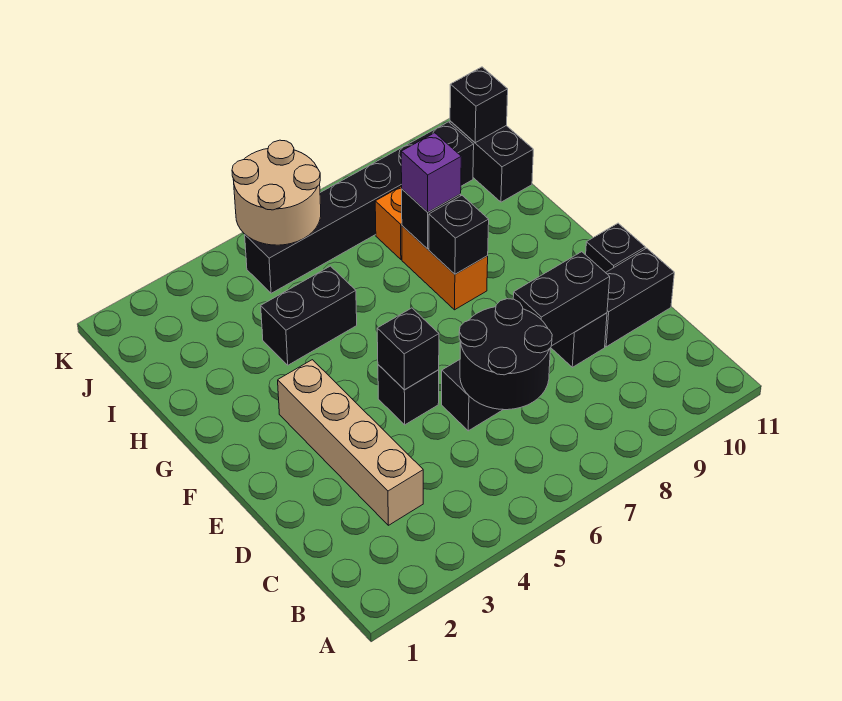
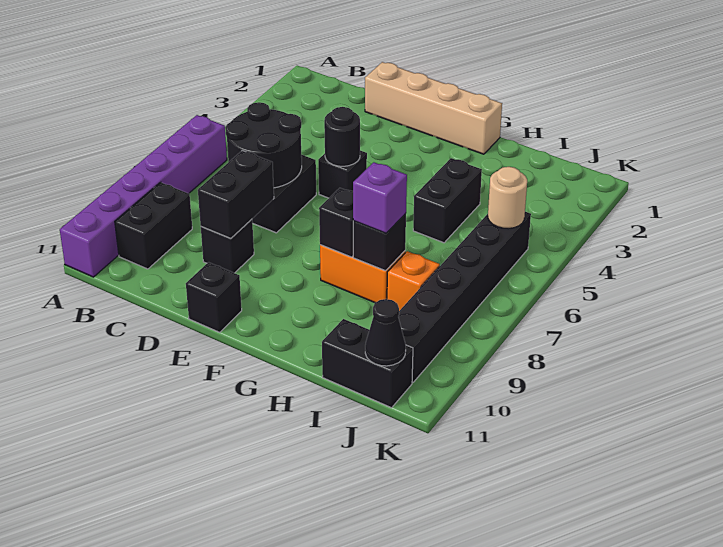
none -> purple brick A6:A11 level 1
tan brick C3:F3 level 1 -> tan brick D1:G1 level 1
black brick D10:D11 level 1 -> black brick B9:B10 level 1
black brick E5 level 2 -> black round brick E5 level 2
tan round brick J5:K6 level 2 -> tan round brick J5 level 2
black brick J11 level 2 -> black cone J11 level 2

